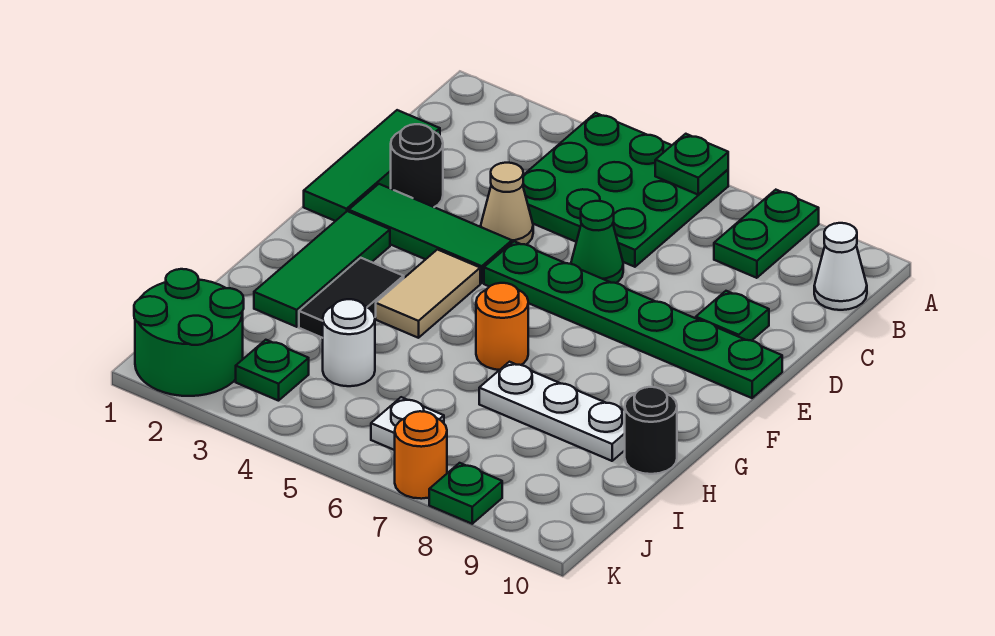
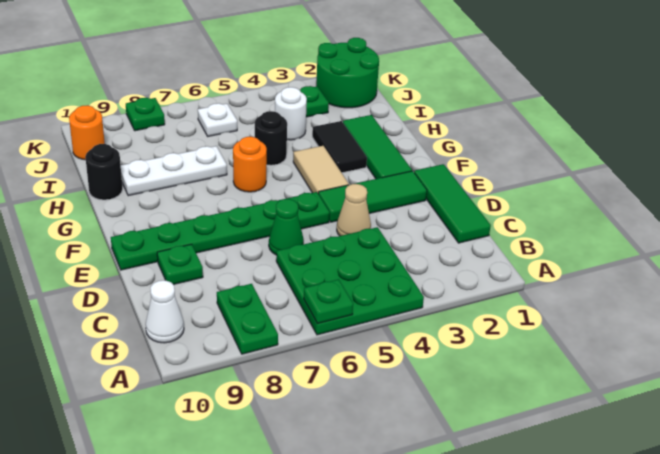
black round brick D2 level 1 -> black round brick H5 level 1
orange round brick K7 level 1 -> orange round brick J10 level 1

